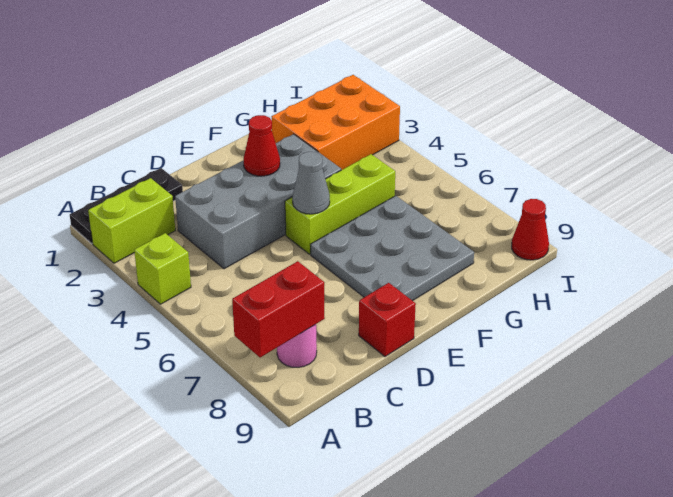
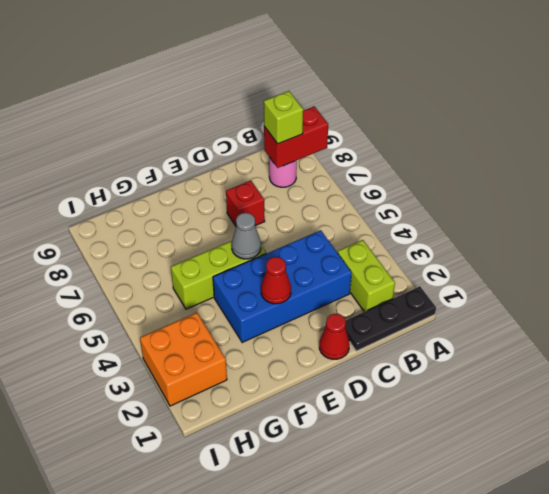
lime brick A2:B2 level 1 -> lime brick B2:B3 level 1
lime brick A4 level 1 -> lime brick B8 level 3
grey brick C3:F4 level 1 -> blue brick C3:F4 level 1
red brick D9 level 1 -> red brick D7 level 1
grey plate E6:G8 level 1 -> none
orange brick G2:I3 level 1 -> orange brick H2:I3 level 1
red cone I9 level 1 -> red cone D1 level 1

